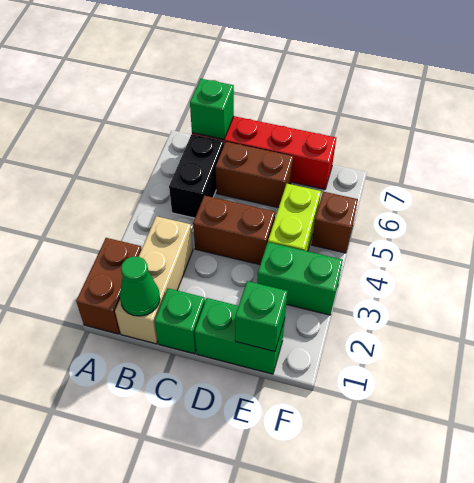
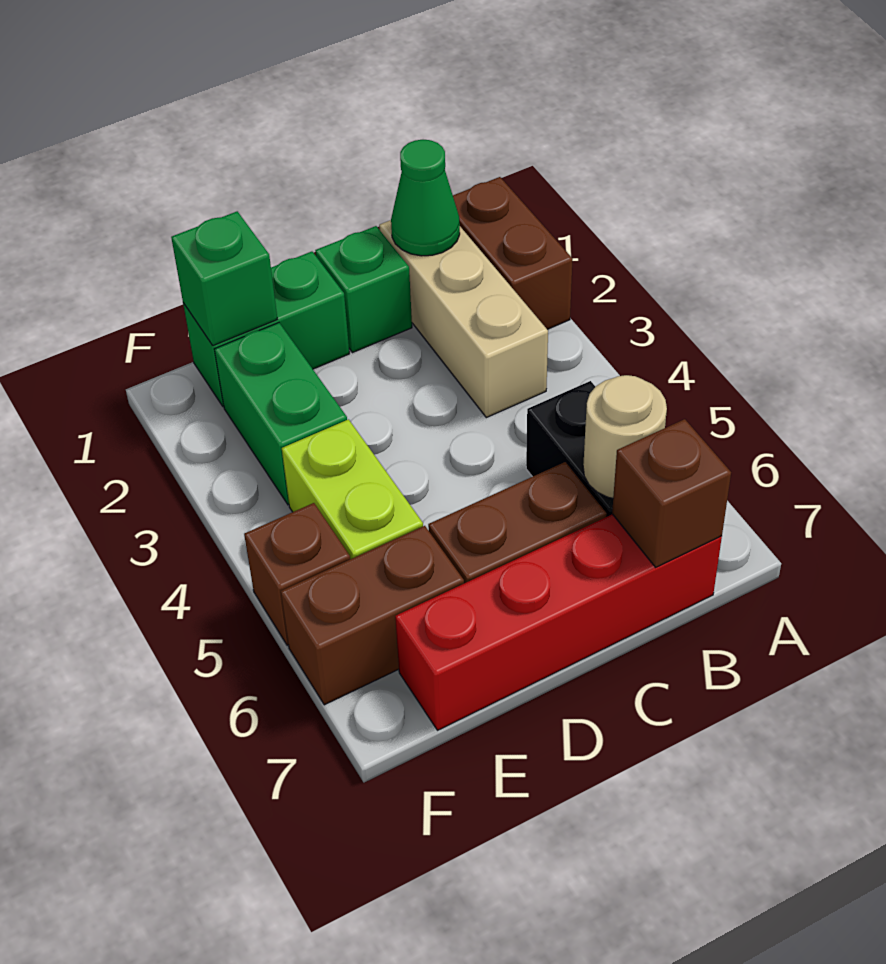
none -> tan round brick B6 level 2
green brick B7 level 2 -> brown brick B7 level 2
brown brick C4:D4 level 1 -> brown brick E6:F6 level 1
green brick E3:F3 level 1 -> green brick E2:E3 level 1

